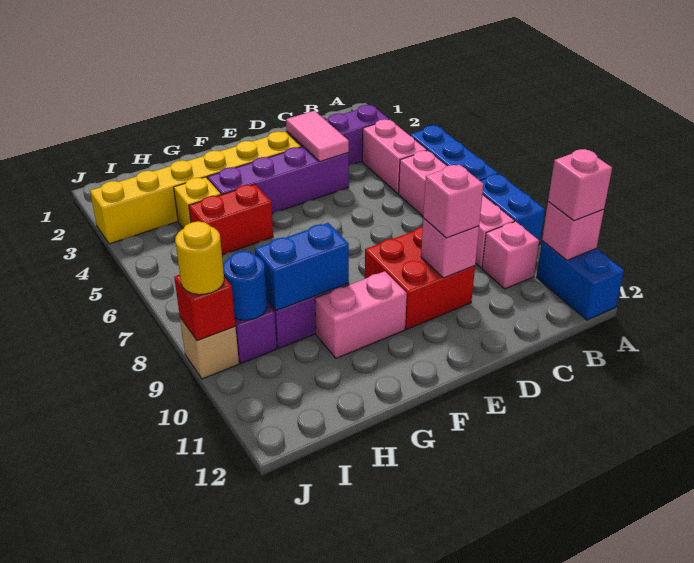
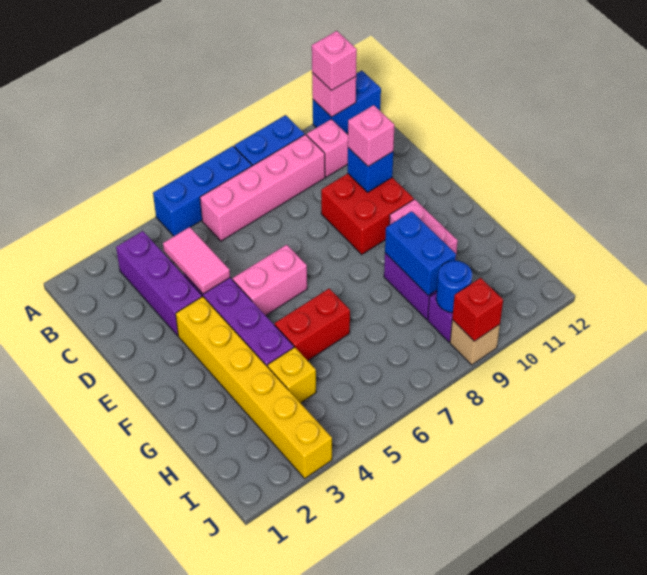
pink brick B4:B5 level 1 -> pink brick E5:E6 level 1
pink tile D3:D4 level 2 -> pink tile C4:D4 level 2
pink brick D10 level 2 -> blue brick D10 level 2
red brick G5:H5 level 1 -> red brick G5:G6 level 1
yellow round brick J9 level 3 -> none

